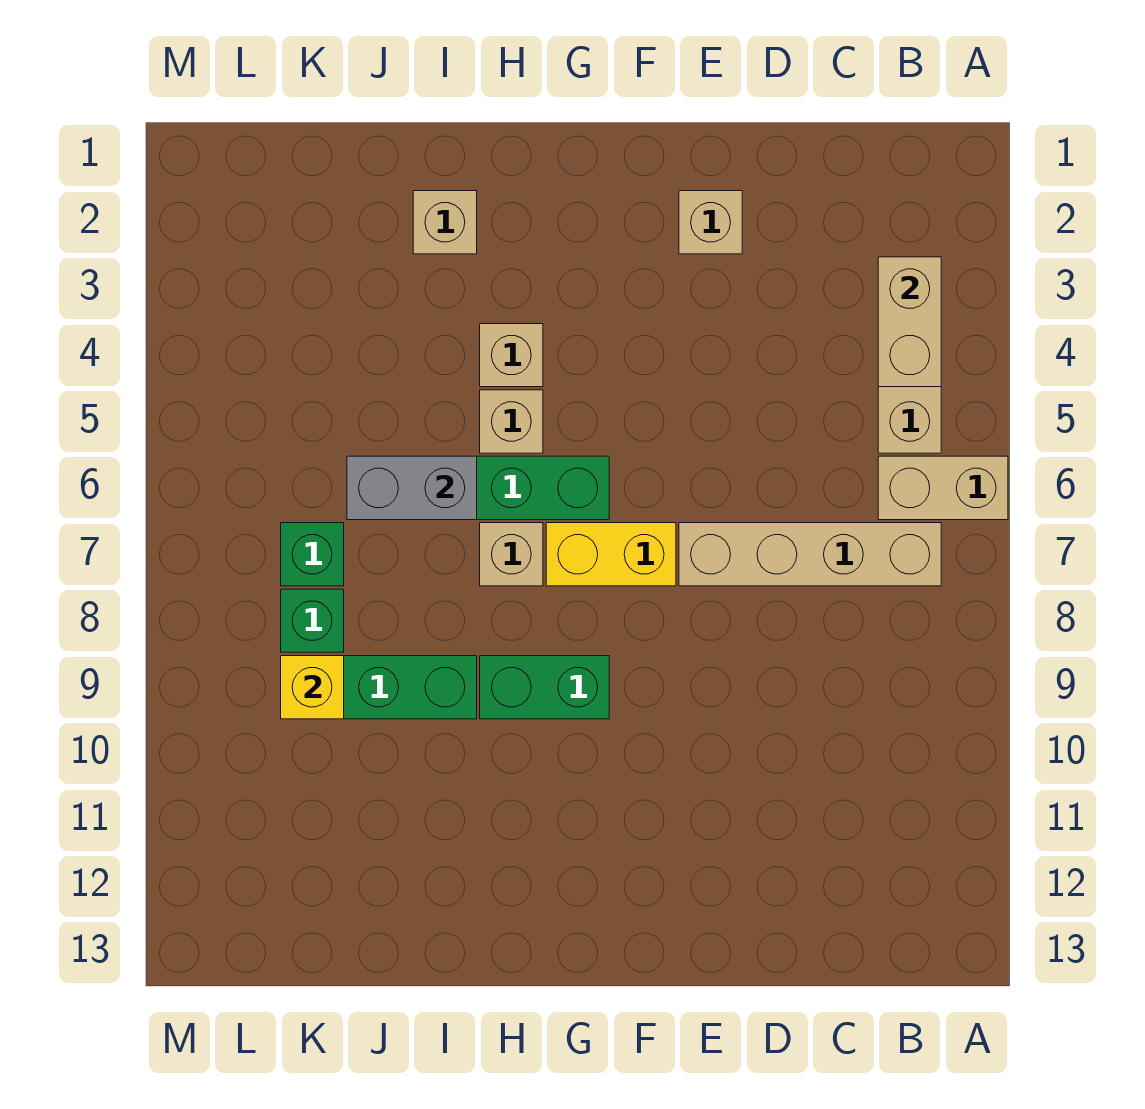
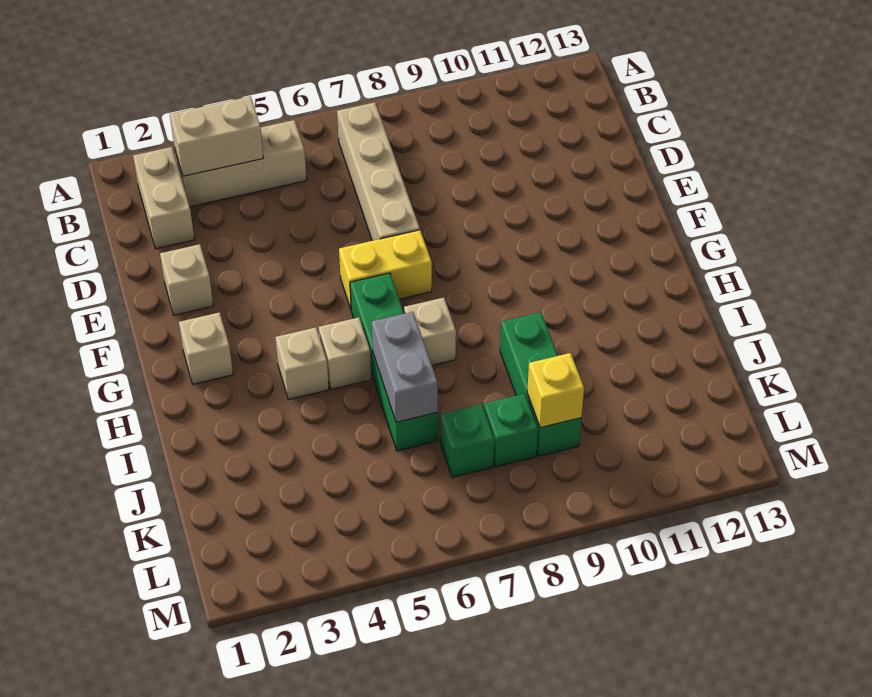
tan brick A6:B6 level 1 -> tan brick B2:C2 level 1
yellow brick F7:G7 level 1 -> yellow brick F6:F7 level 1
green brick G9:H9 level 1 -> none
tan brick I2 level 1 -> tan brick G2 level 1

